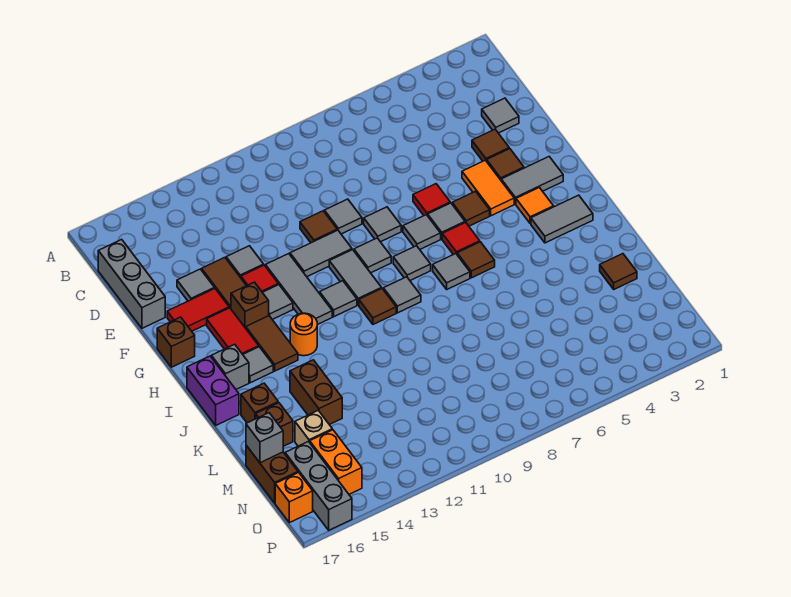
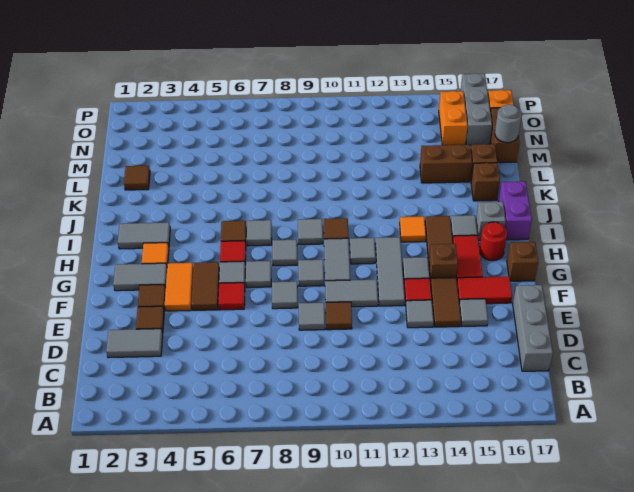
grey tile D2 level 1 -> grey tile D2:D3 level 1
brown tile G5 level 1 -> brown tile F5:G5 level 1
none -> red round brick H16 level 1
orange round brick I13 level 1 -> orange tile I13 level 1
brown brick K14:L14 level 1 -> brown brick L14:L15 level 1
tan brick M15 level 1 -> none
grey brick M17 level 2 -> grey round brick M17 level 2

